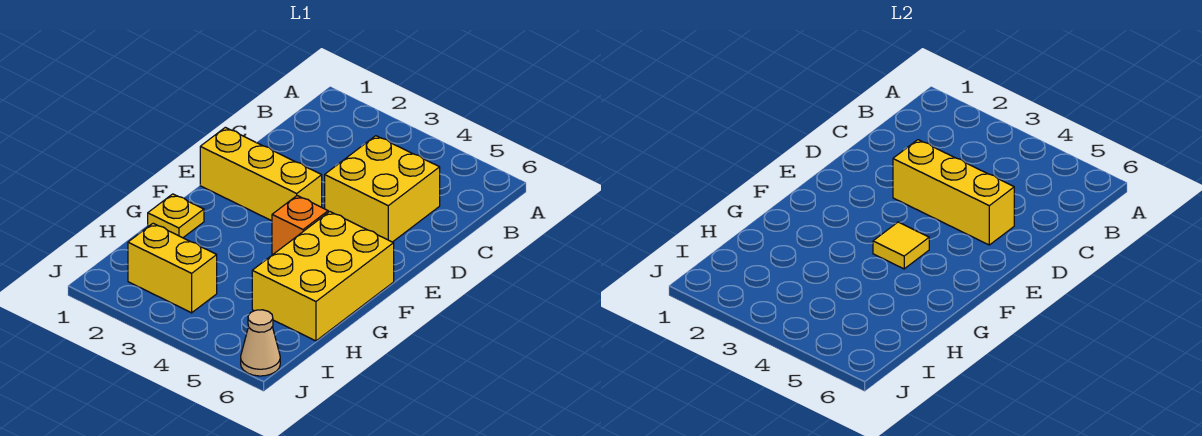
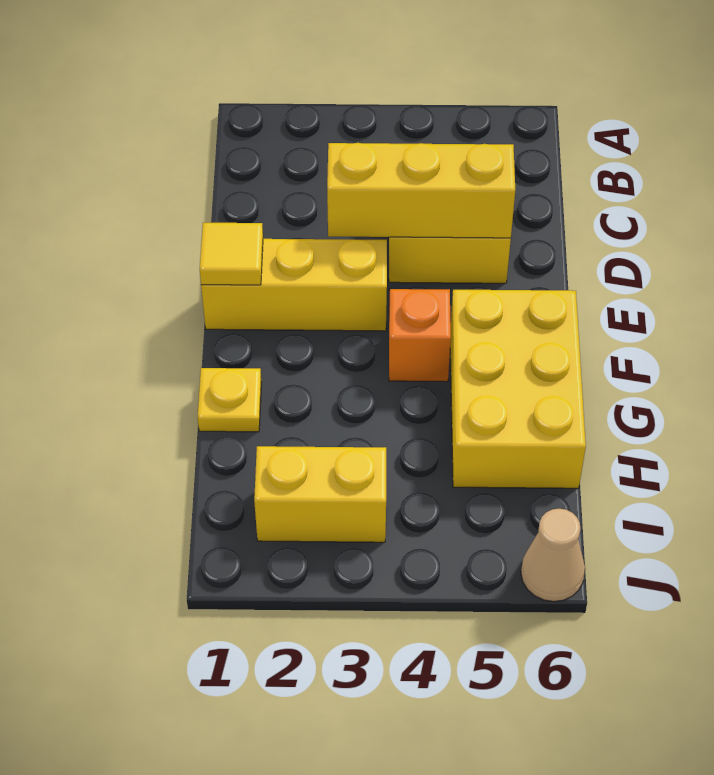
yellow tile F4 level 2 -> yellow tile E1 level 2

